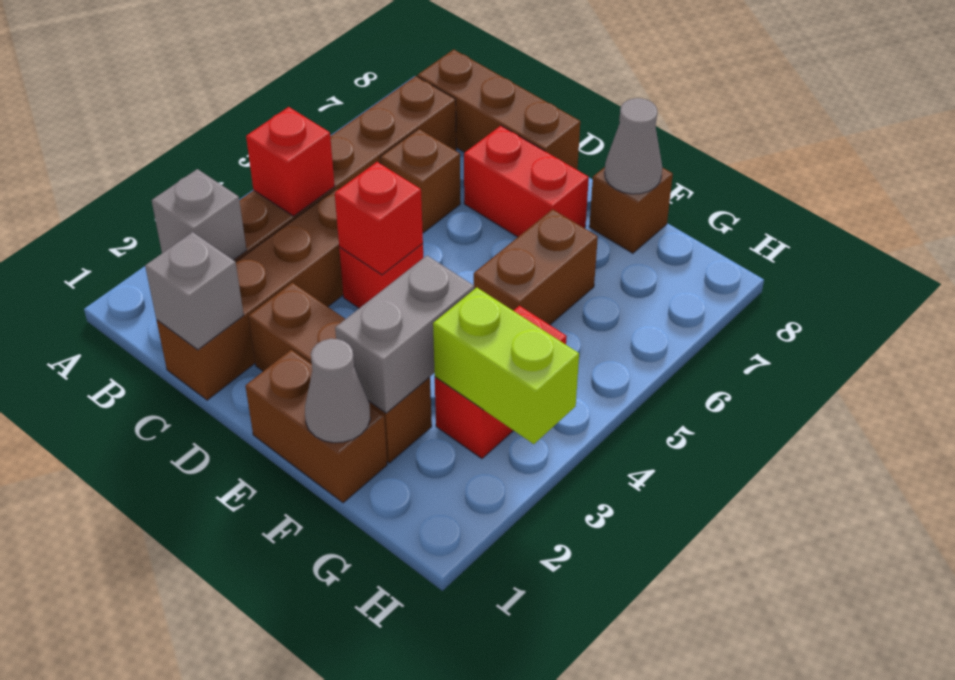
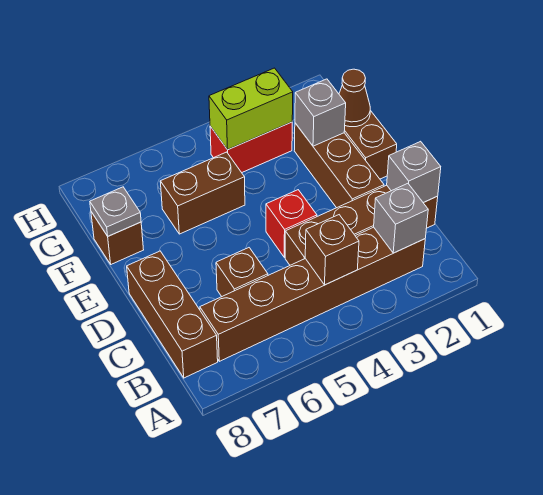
red brick B4 level 2 -> brown brick B4 level 2
red brick D4 level 2 -> none
red brick D7:E7 level 1 -> none
grey cone F1 level 2 -> brown cone F1 level 2
grey brick F2:F3 level 2 -> grey brick F2 level 2
grey cone F8 level 2 -> grey plate F8 level 2
lime brick G3:H3 level 2 -> lime brick G3:G4 level 2

